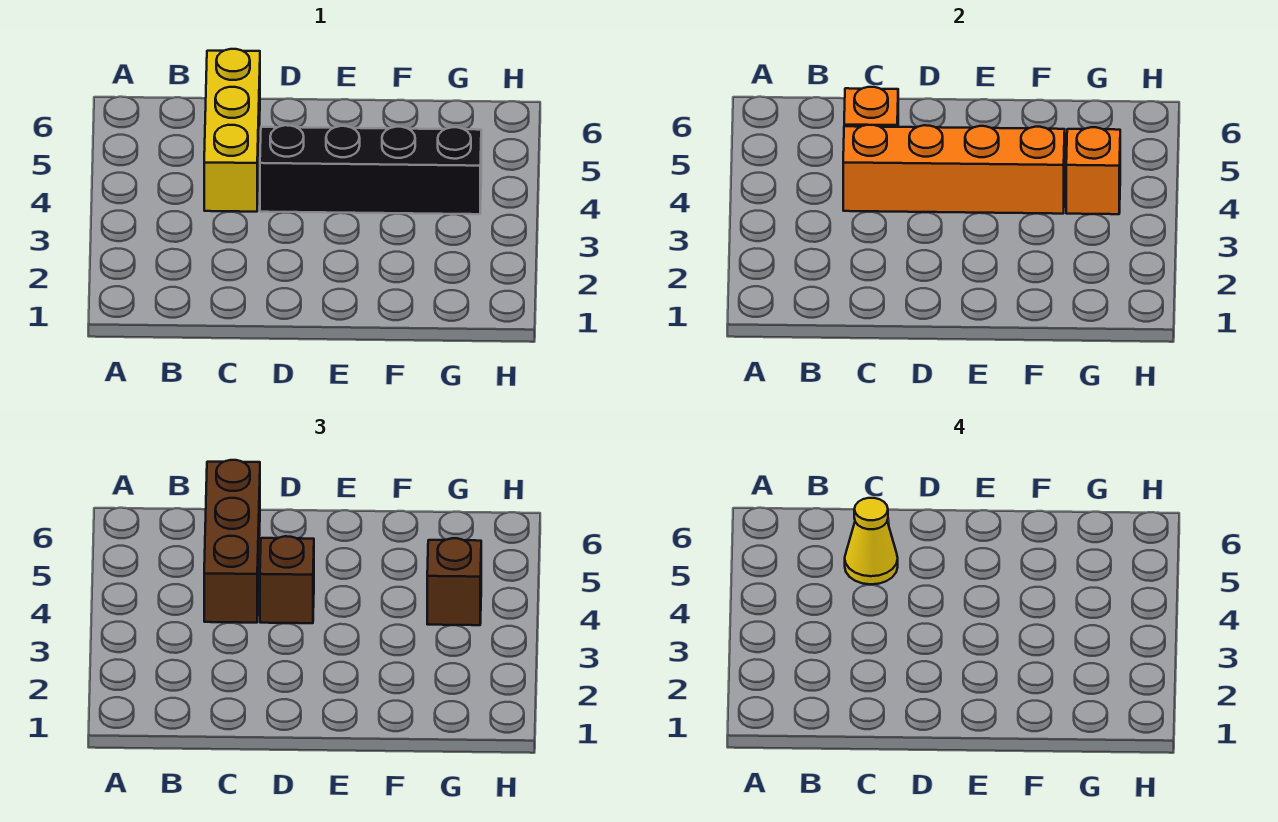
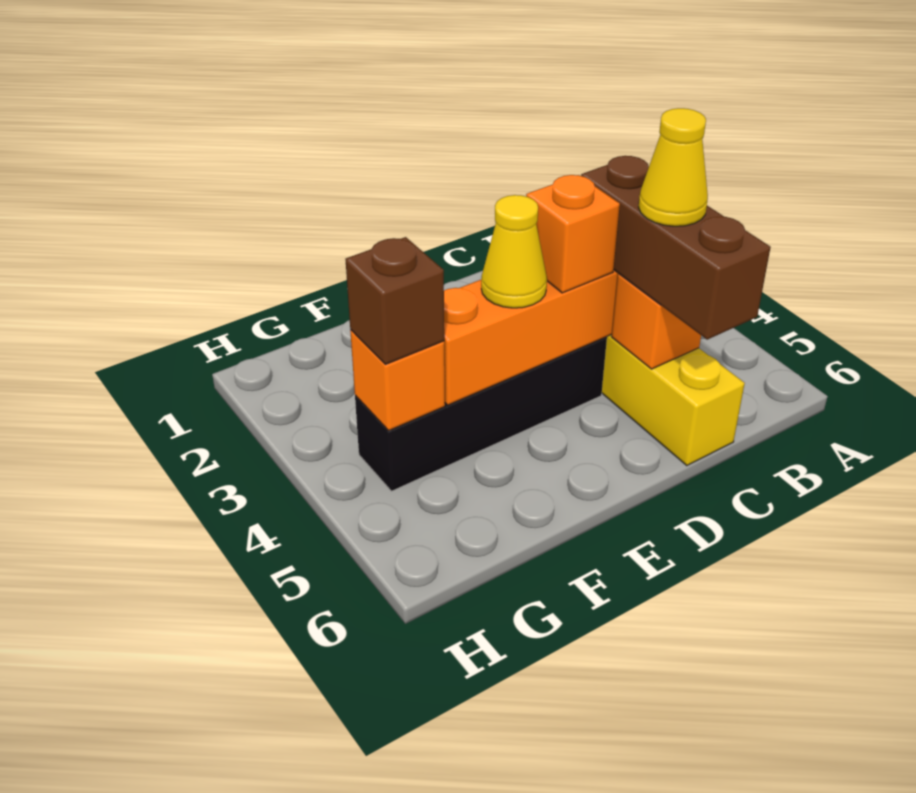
brown brick D4 level 3 -> orange brick D4 level 3
none -> yellow cone E4 level 3

